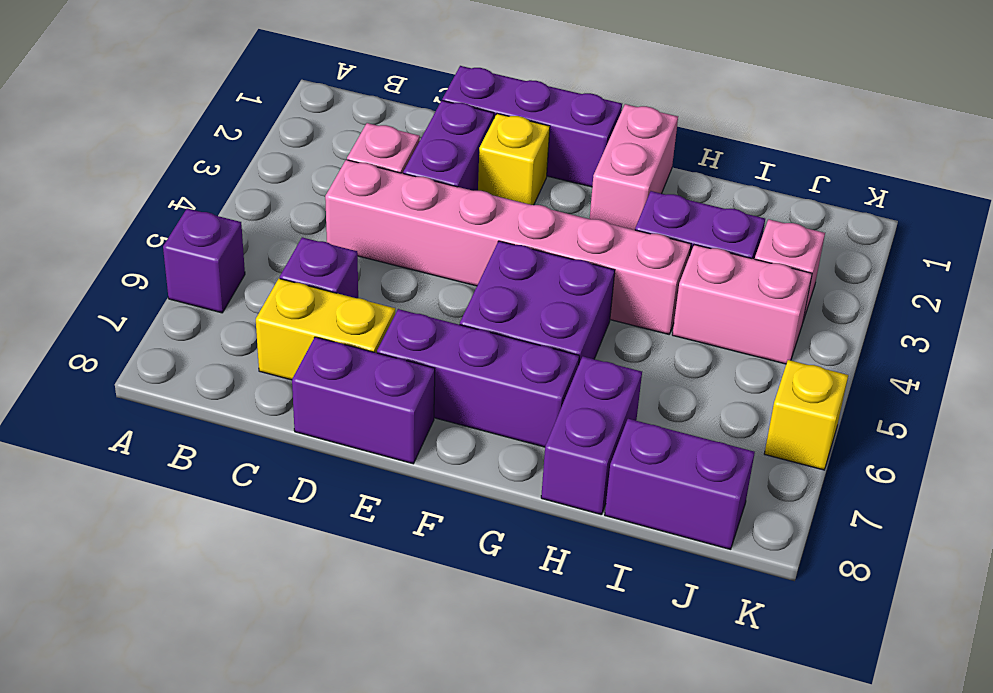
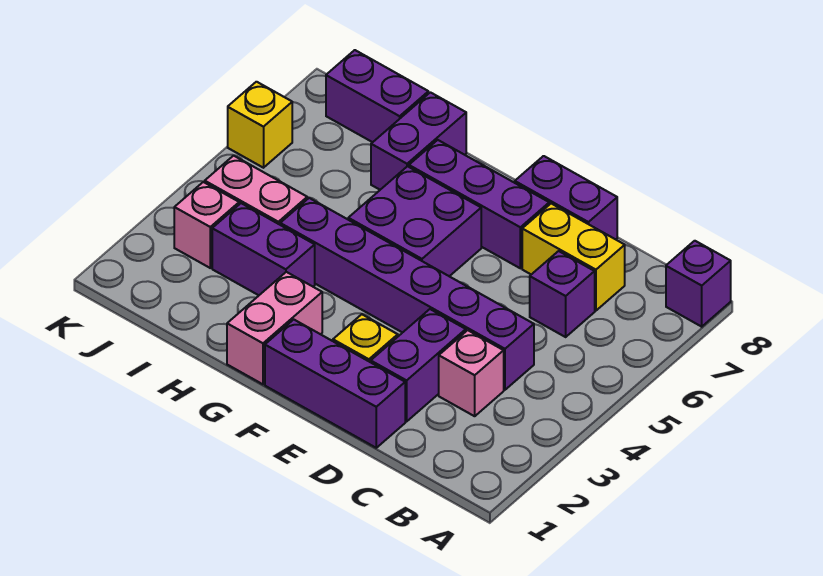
purple brick A6 level 1 -> purple brick A8 level 1
pink brick C4:H4 level 1 -> purple brick C4:H4 level 1

